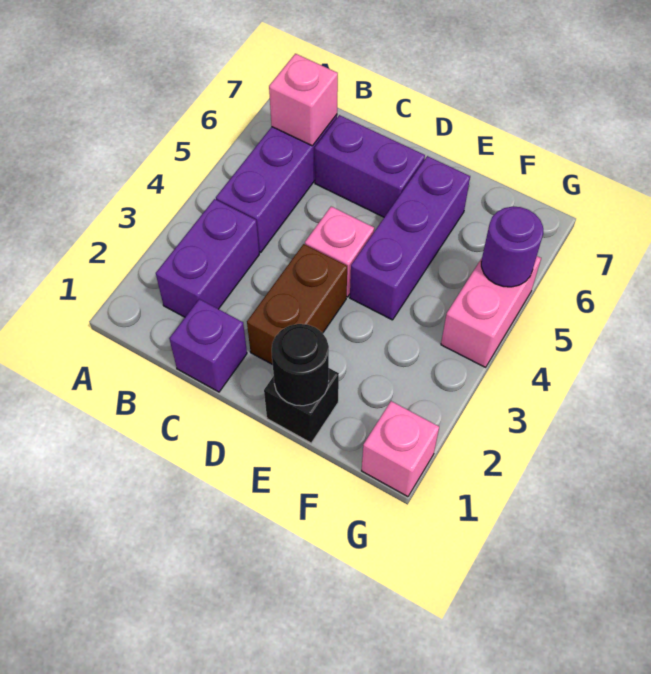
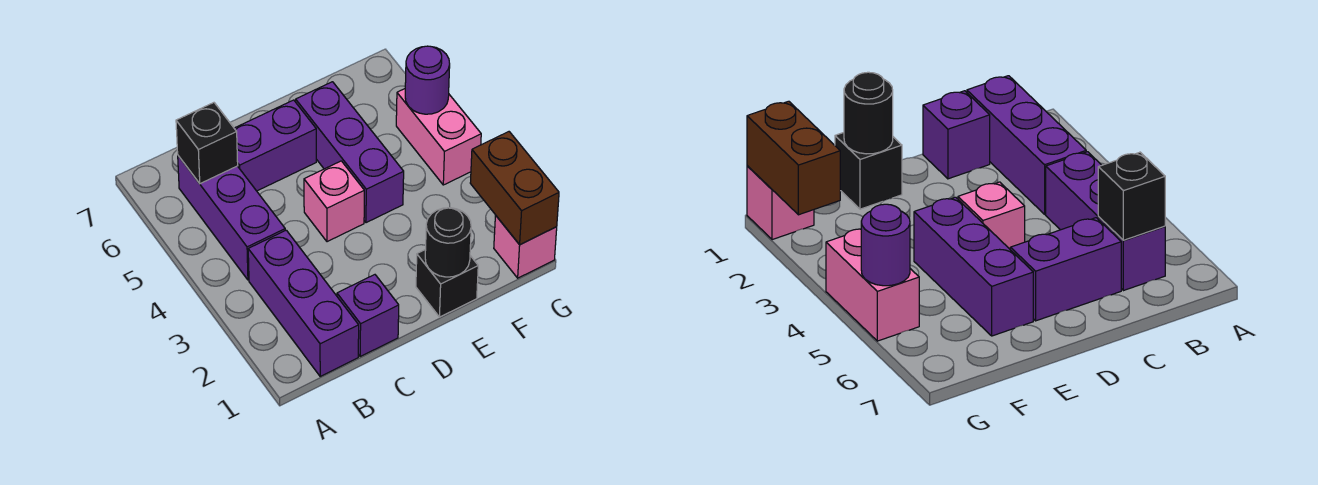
purple brick B2:B3 level 1 -> purple brick B1:B3 level 1
pink brick B6 level 2 -> black brick B6 level 2
brown brick D2:D3 level 1 -> brown brick G1:G2 level 2

